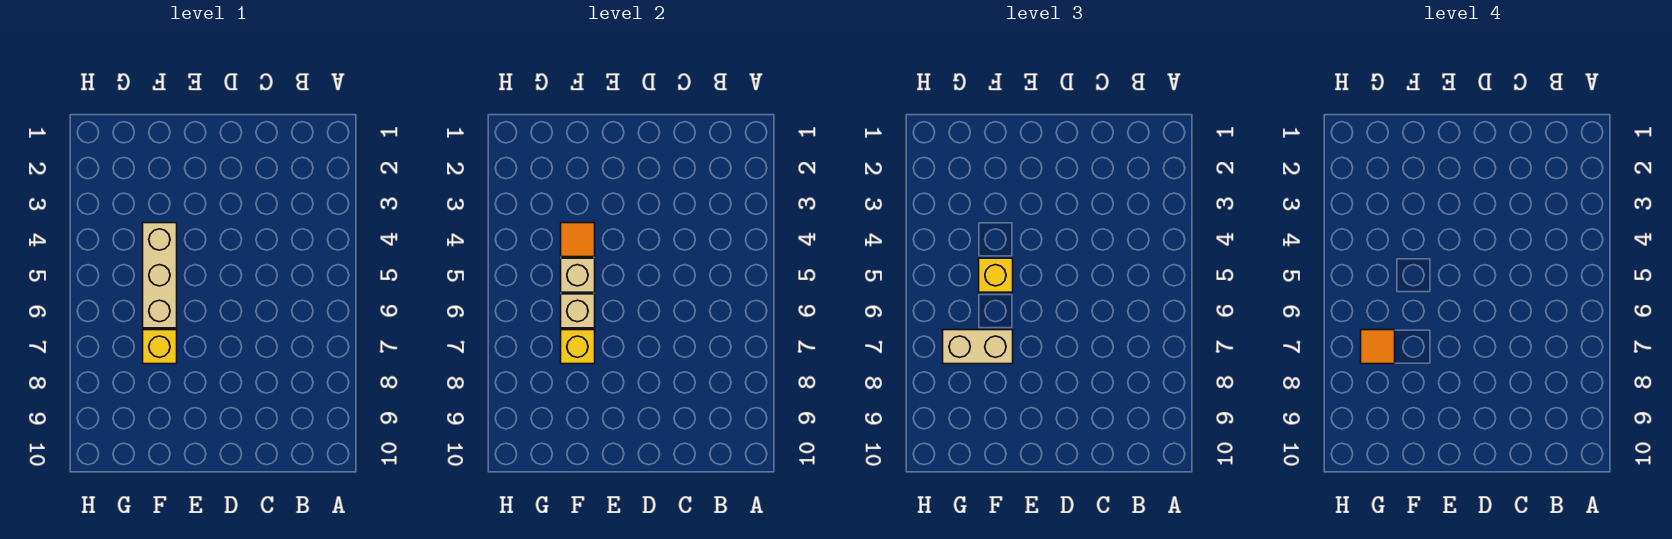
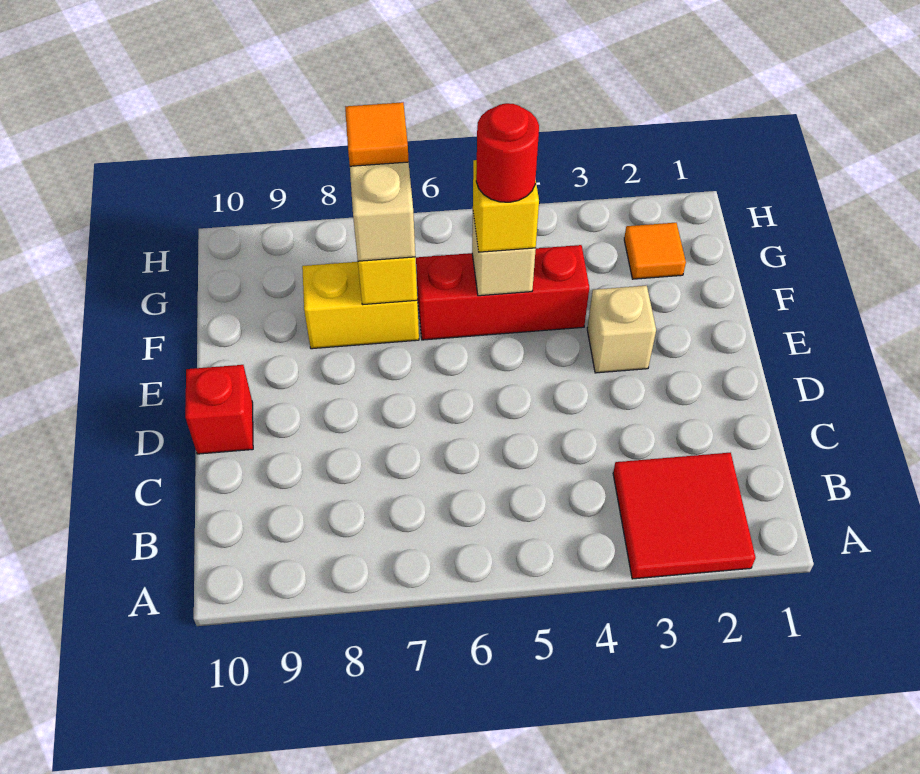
none -> red tile A2:B3 level 1
none -> red brick D10 level 1
tan brick F4:F6 level 1 -> red brick F4:F6 level 1
orange tile F4 level 2 -> orange tile G2 level 1
none -> red round brick F5 level 4
tan brick F6 level 2 -> tan brick E3 level 1
yellow brick F7 level 1 -> yellow brick F7:F8 level 1

